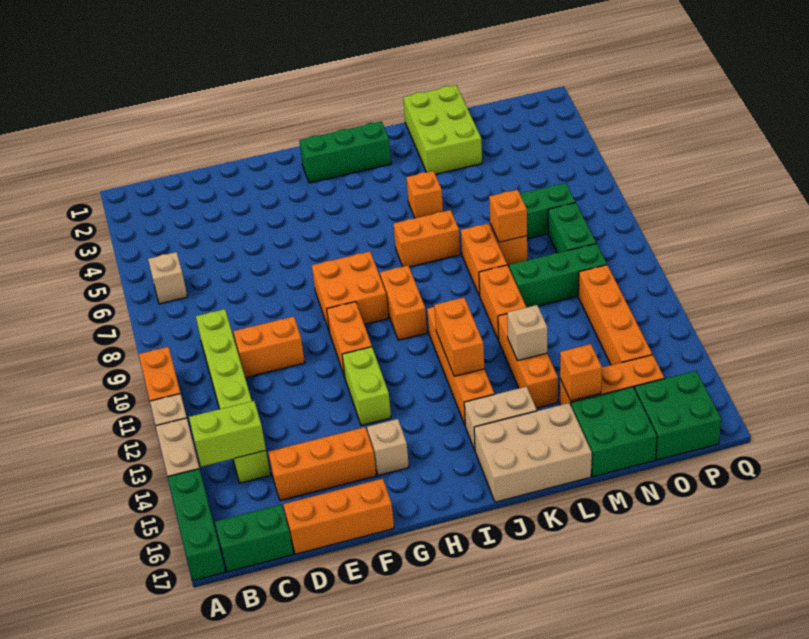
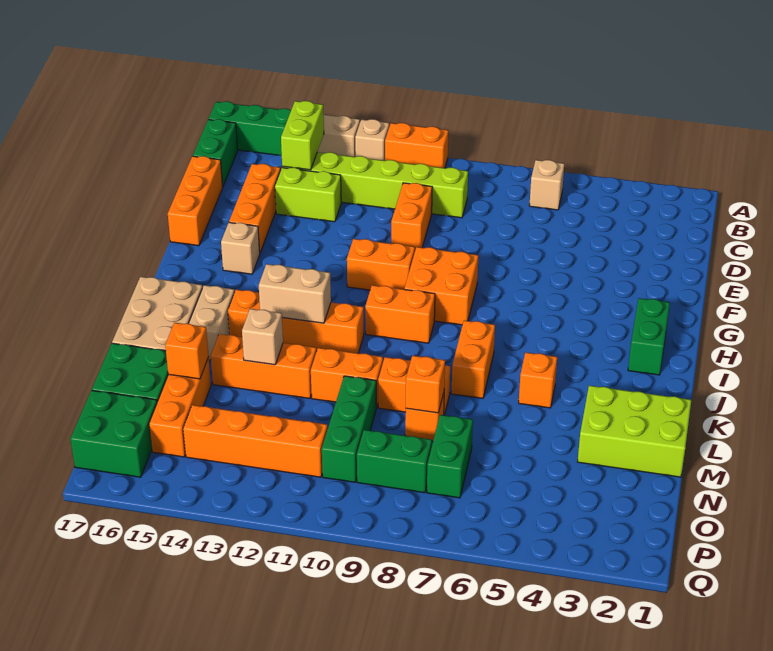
lime brick G12:G13 level 1 -> lime brick D13:D14 level 1
green brick H2:J2 level 1 -> green brick H2:I2 level 1
orange brick J12:J13 level 2 -> tan brick J12:J13 level 2

